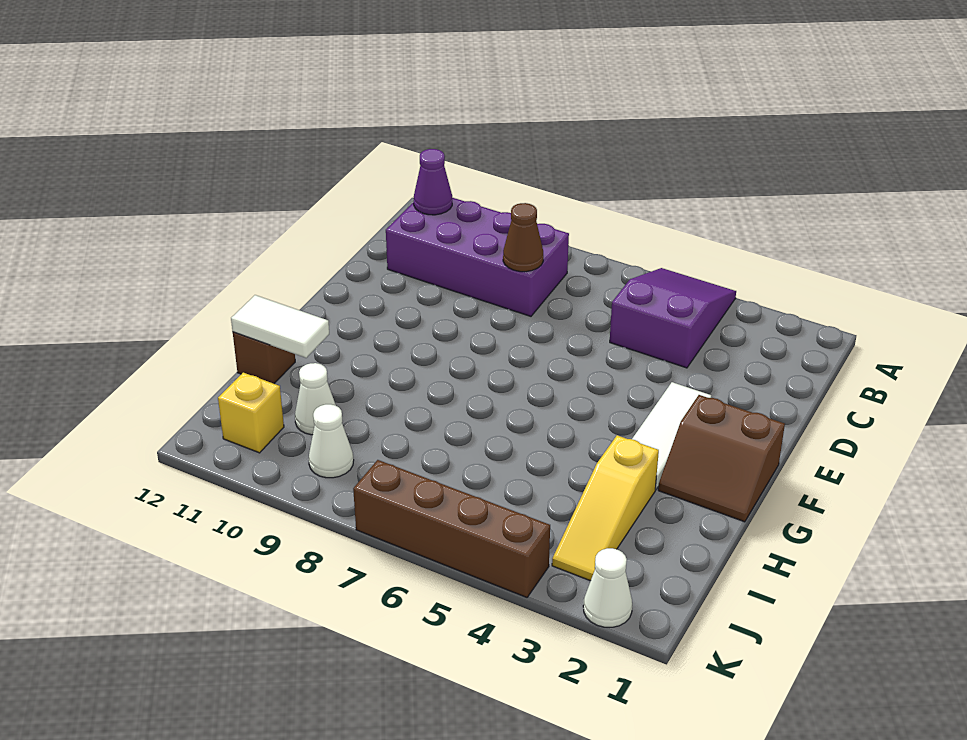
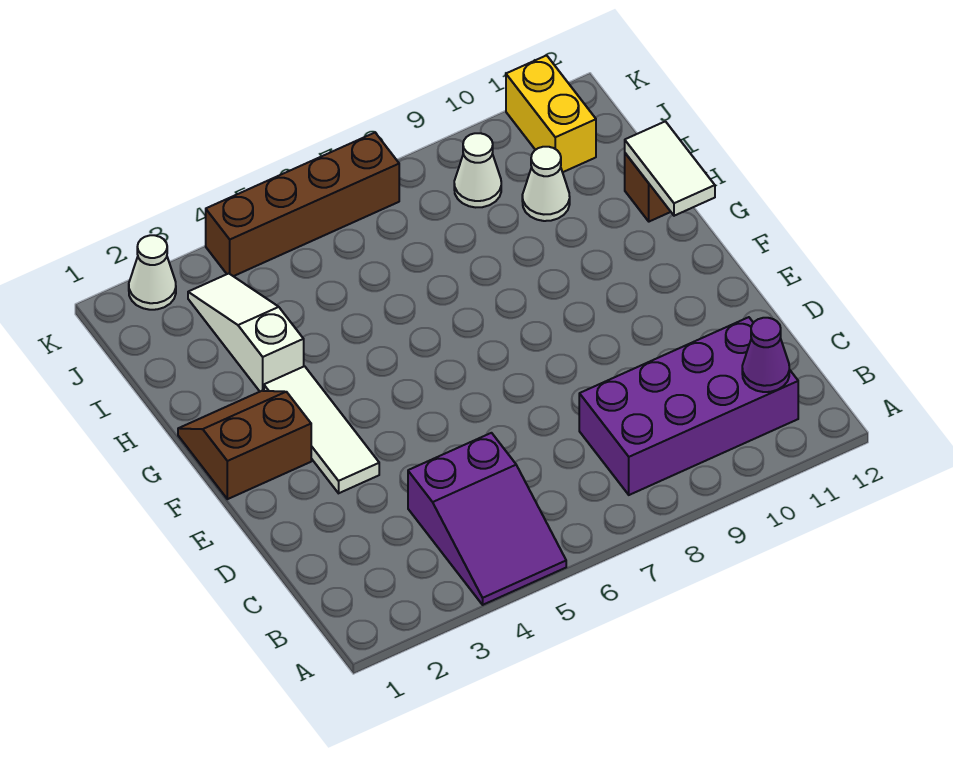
brown cone C8 level 2 -> none
yellow slope H3:J3 level 1 top H -> white slope H3:J3 level 1 top H
white tile H11:H12 level 2 -> white tile G12:H12 level 2
yellow brick J11 level 1 -> yellow brick J11:K11 level 1

